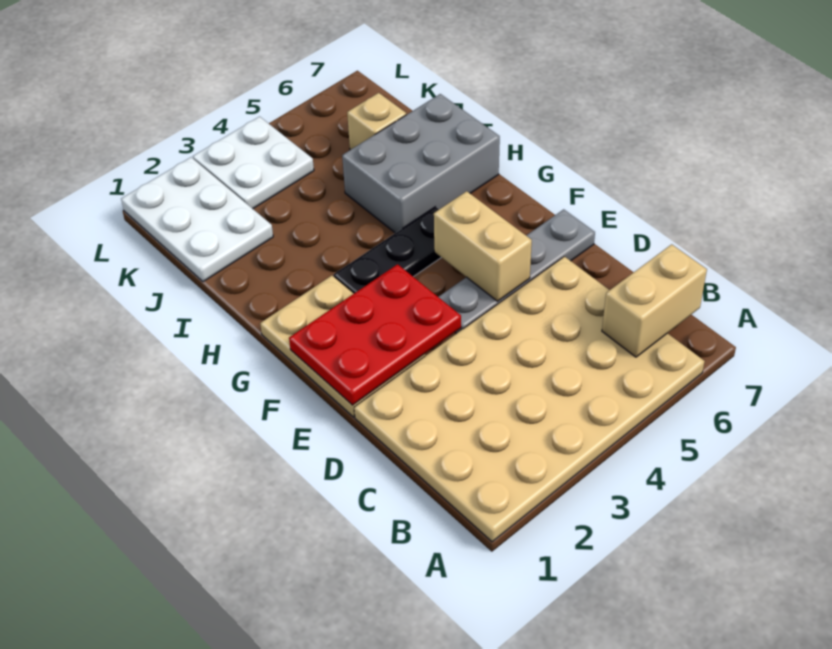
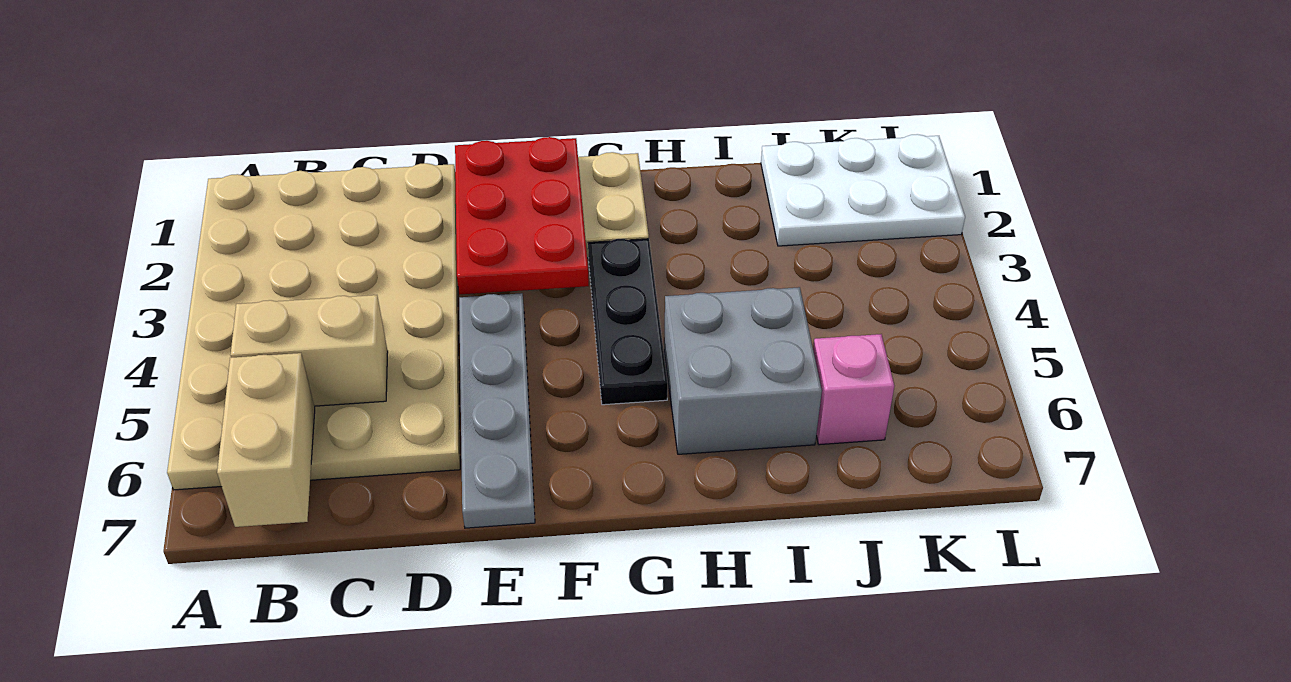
tan brick E5:F5 level 2 -> tan brick B5:C5 level 2
grey brick H5:I7 level 1 -> grey brick H5:I6 level 1
tan brick J6 level 1 -> pink brick J6 level 1
white plate K3:L4 level 1 -> none

